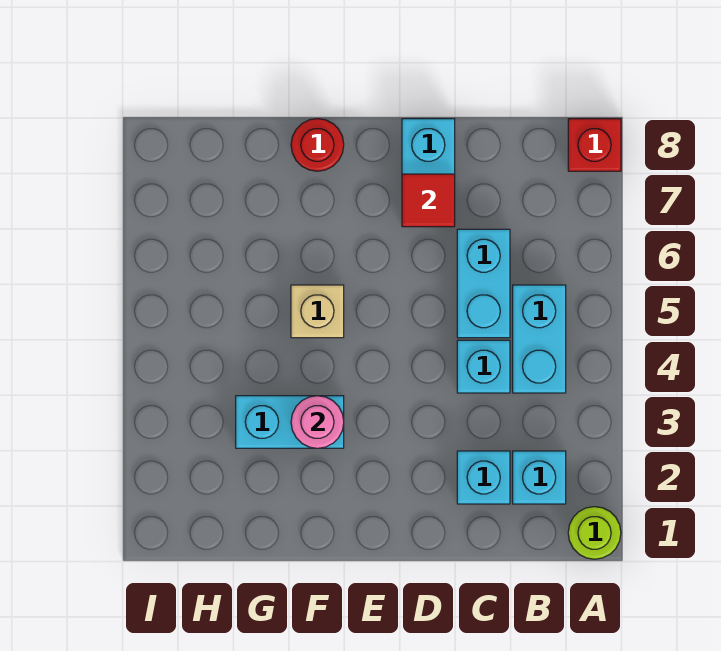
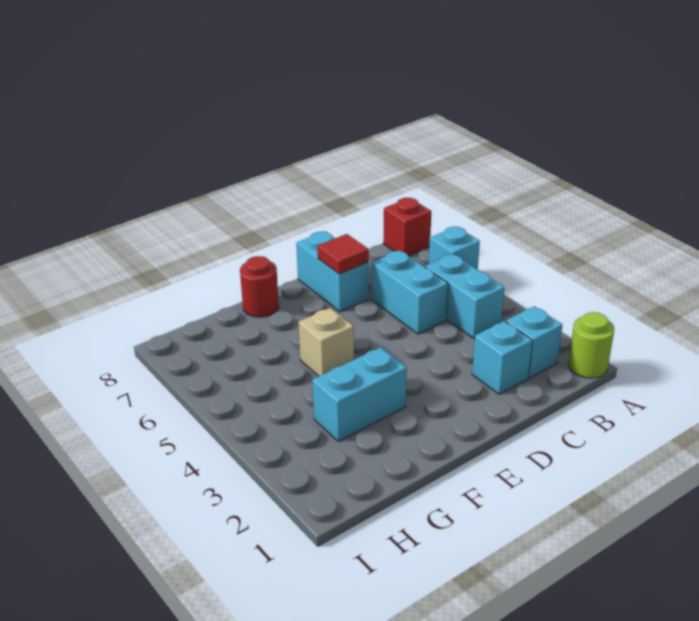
cyan brick C4 level 1 -> cyan brick A6 level 1
pink round brick F3 level 2 -> none

